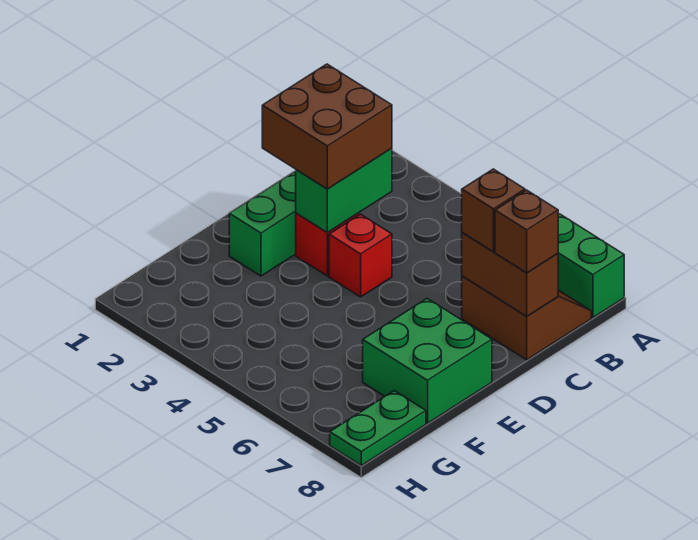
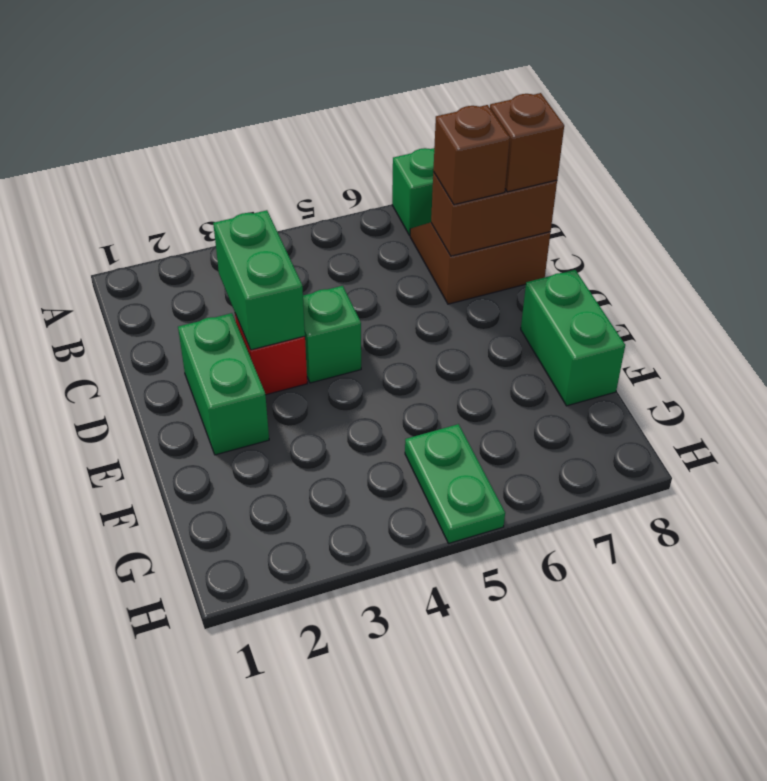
brown brick C2:D3 level 3 -> none
red brick D4 level 1 -> green brick D4 level 1
green brick E7:F8 level 1 -> green brick E8:F8 level 1
green plate G8:H8 level 1 -> green plate G5:H5 level 1

